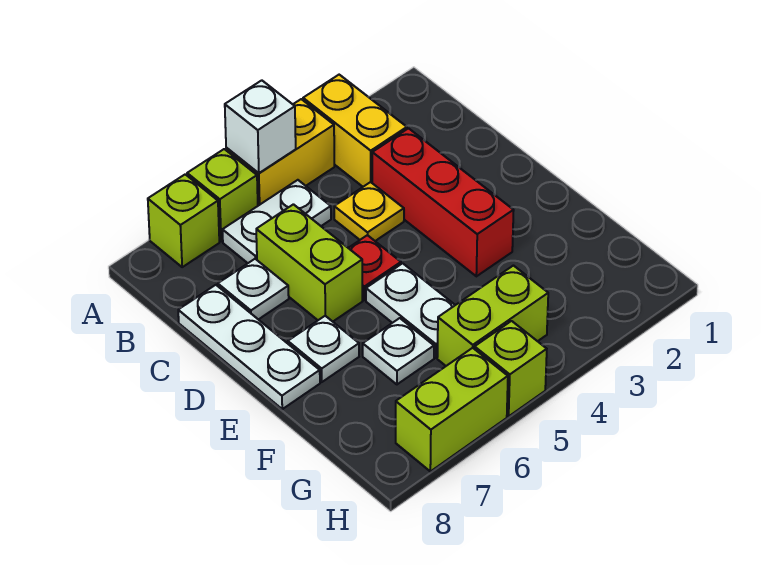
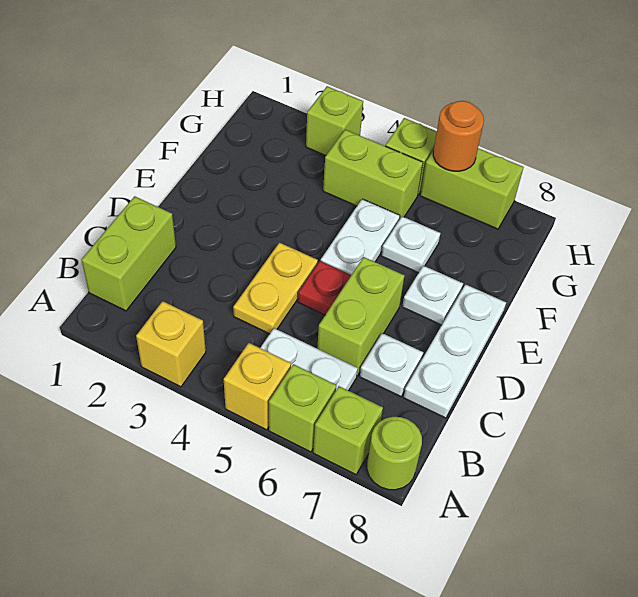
yellow brick A3:B3 level 1 -> yellow brick A3 level 1
yellow brick A4:A5 level 1 -> yellow brick A5 level 1
white brick A5 level 2 -> none
none -> lime round brick A8 level 1
none -> lime brick B1:C1 level 1
red brick C3:E3 level 1 -> none
yellow plate C4 level 1 -> yellow plate C4:D4 level 1
none -> lime brick H3 level 1
none -> orange round brick H6 level 2

